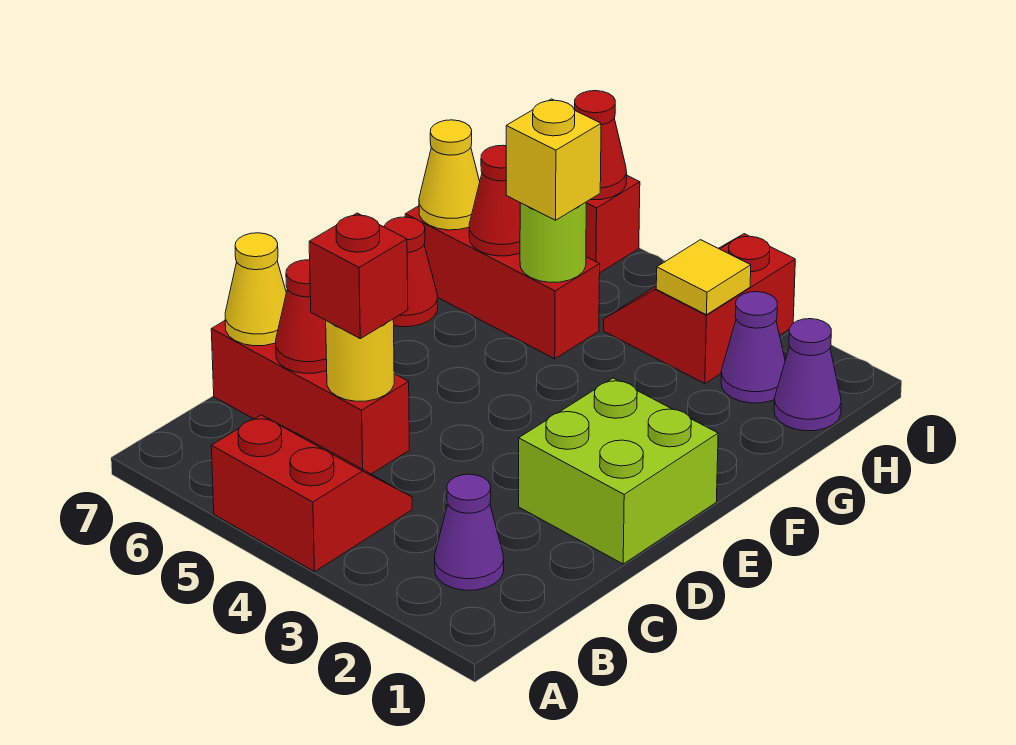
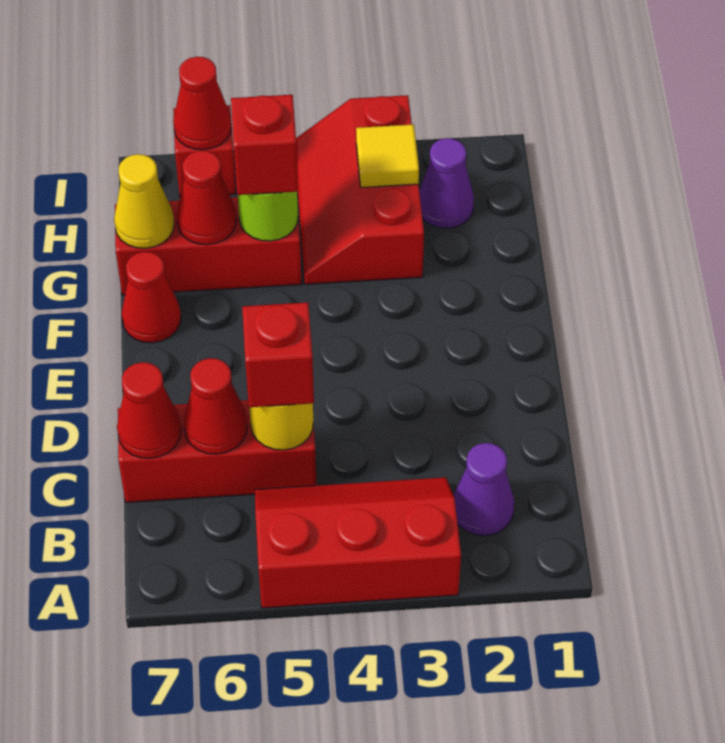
red slope A4:B5 level 1 top A -> red slope A3:B5 level 1 top A
yellow cone C7 level 2 -> red cone C7 level 2
lime brick D1:E2 level 1 -> none
yellow brick G5 level 3 -> red brick G5 level 3
purple cone H1 level 1 -> none
red slope H3:I4 level 1 top 3 -> red slope G3:I4 level 1 top 3

